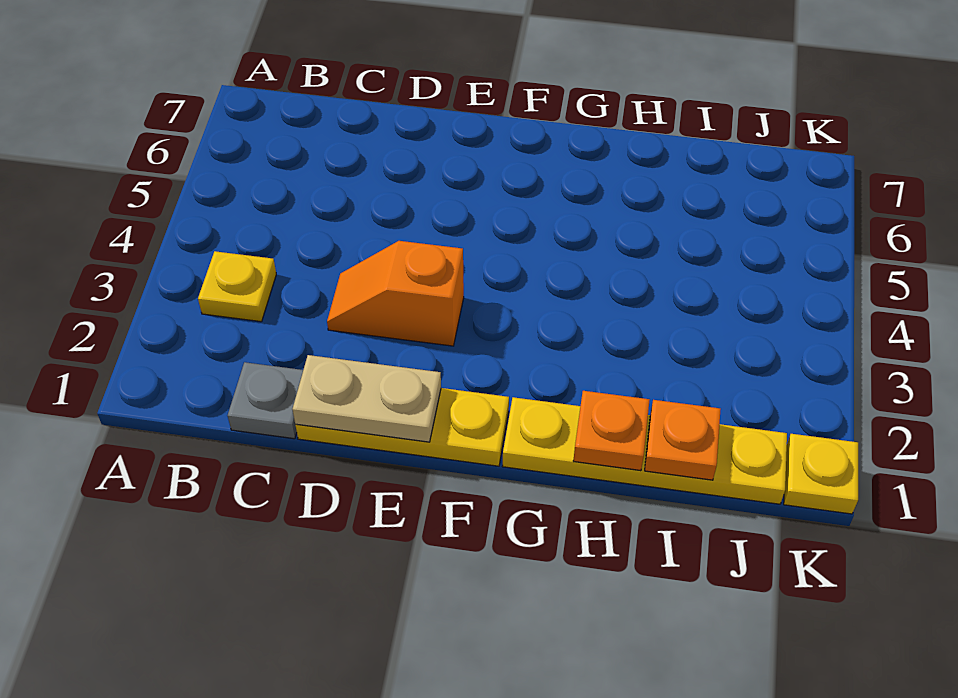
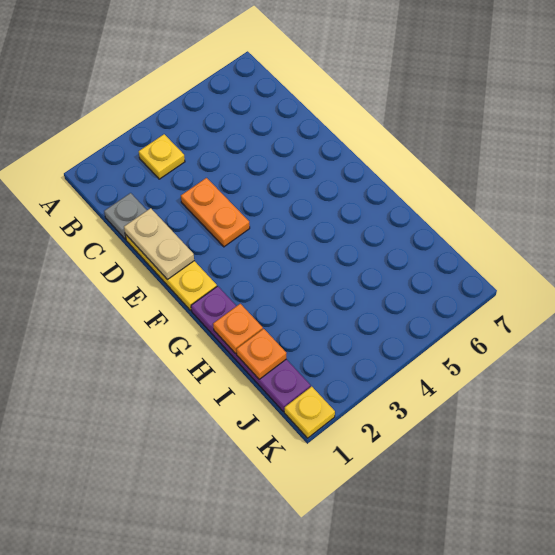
orange slope D3:E3 level 1 top E -> orange plate D3:E3 level 1
yellow plate G1:J1 level 1 -> purple plate G1:J1 level 1

